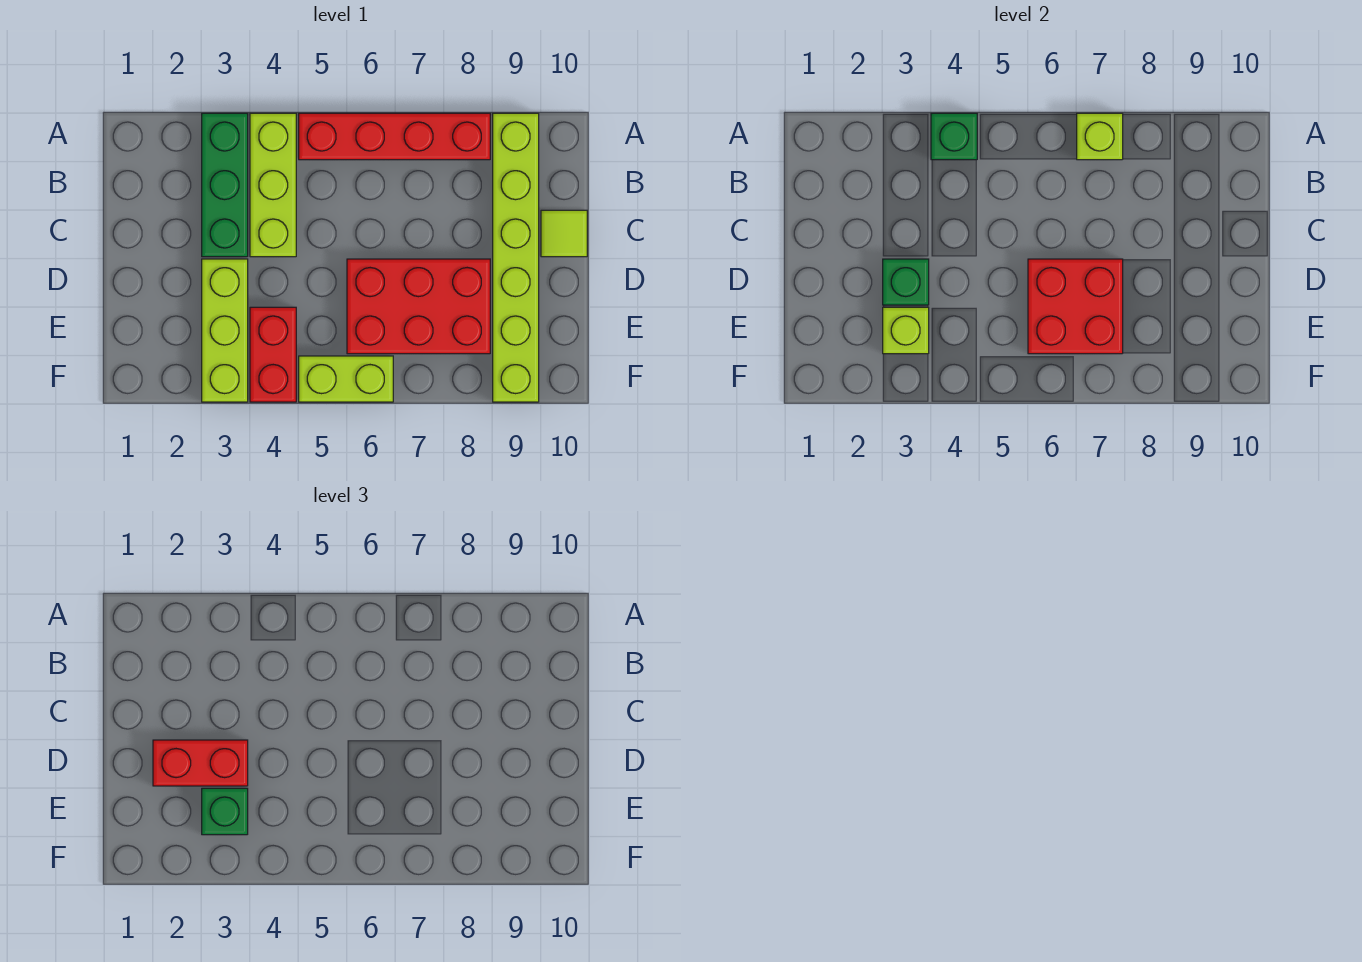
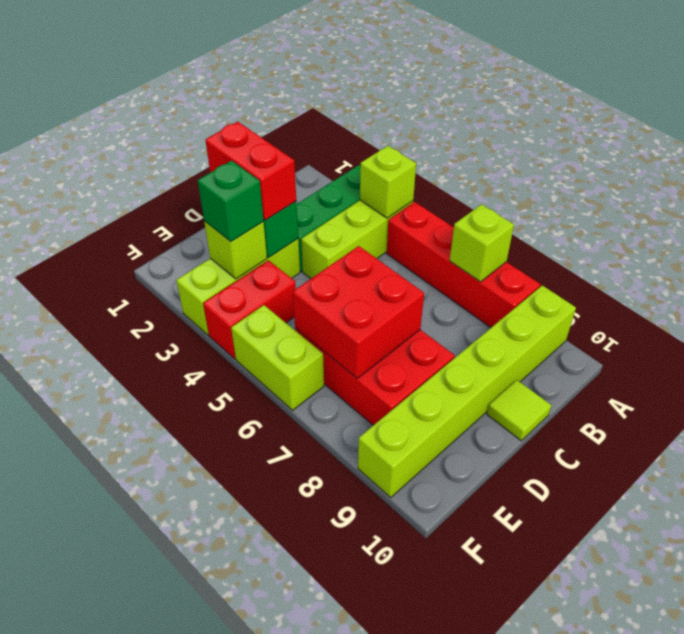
green brick A4 level 2 -> lime brick A4 level 2

